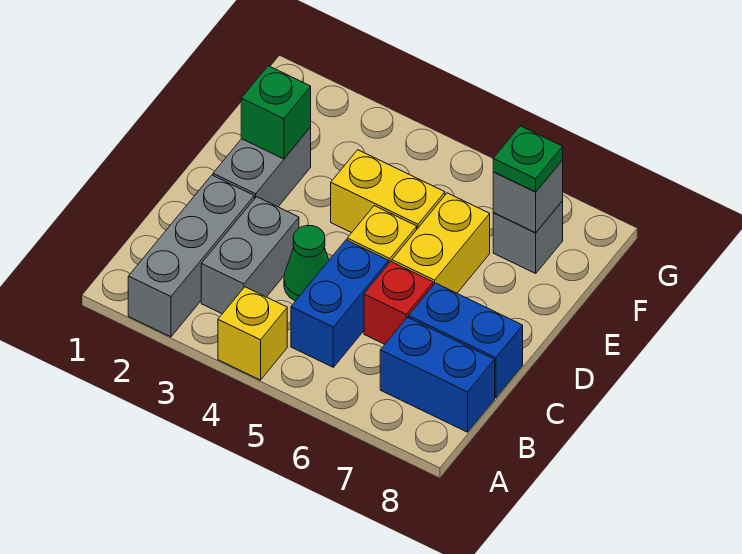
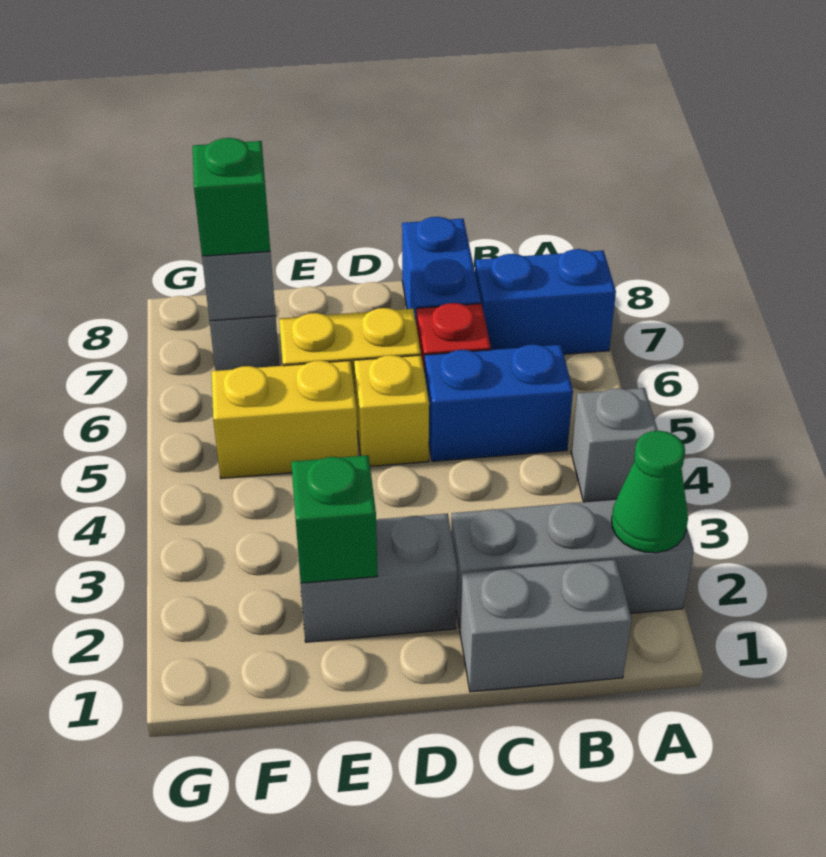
yellow brick A4 level 1 -> grey brick A4 level 1
grey brick B3:C3 level 1 -> grey brick B1:C1 level 1
blue brick B7:B8 level 1 -> blue brick A7:B7 level 1
green cone C4 level 1 -> green cone A2 level 2
yellow brick E4:E5 level 1 -> yellow brick E5:F5 level 1
green plate F7 level 3 -> green brick F7 level 3

